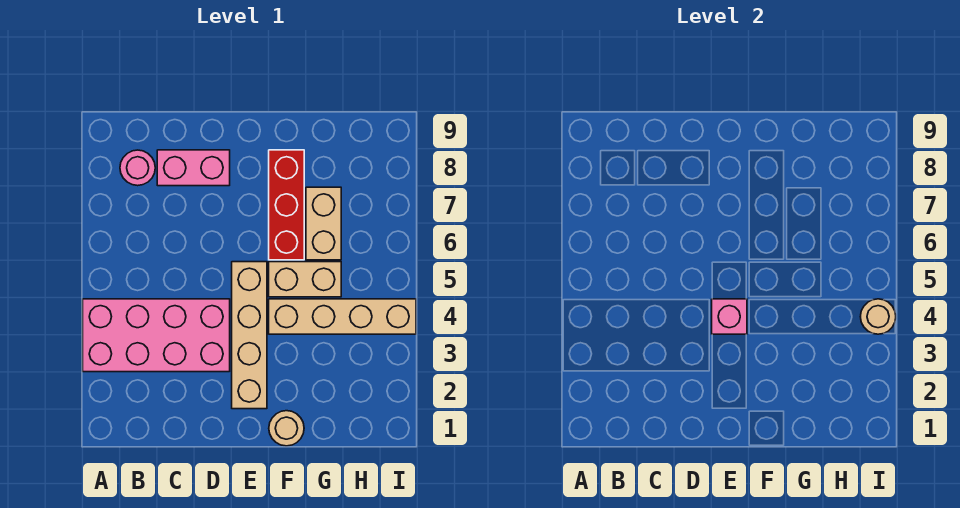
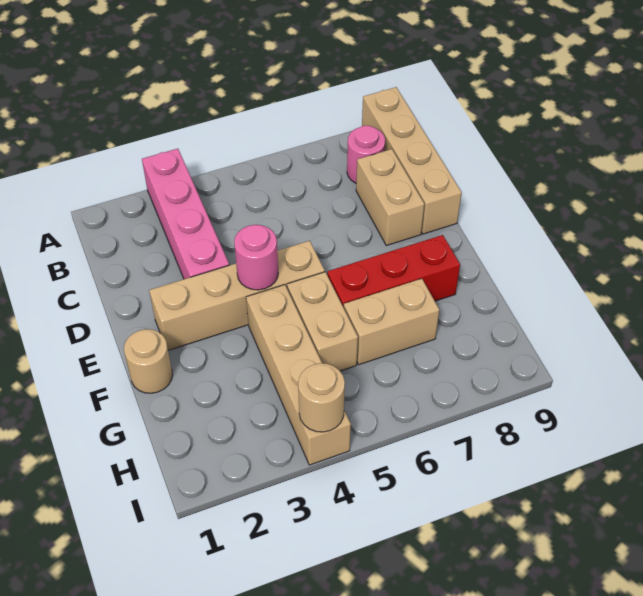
pink brick A3:D4 level 1 -> pink brick A3:D3 level 1
none -> tan brick A9:D9 level 1
pink brick C8:D8 level 1 -> tan brick C8:D8 level 1
pink brick E4 level 2 -> pink round brick E4 level 2

